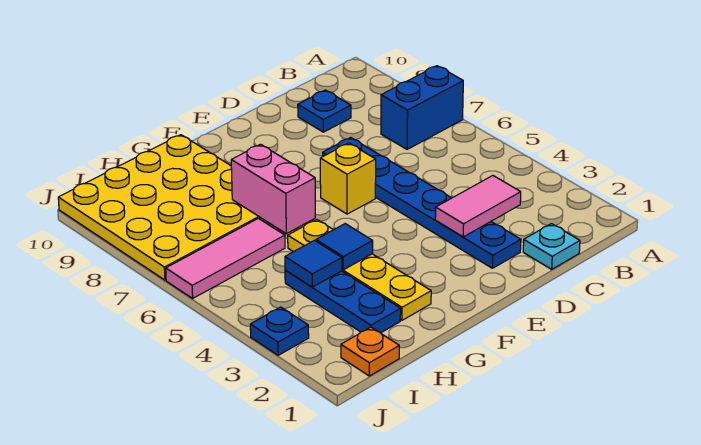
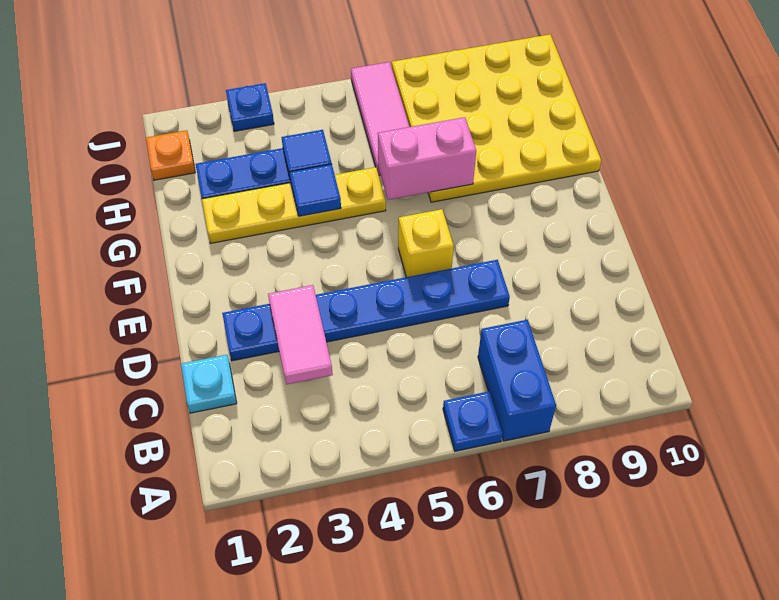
blue plate C9 level 1 -> blue plate A6 level 1

